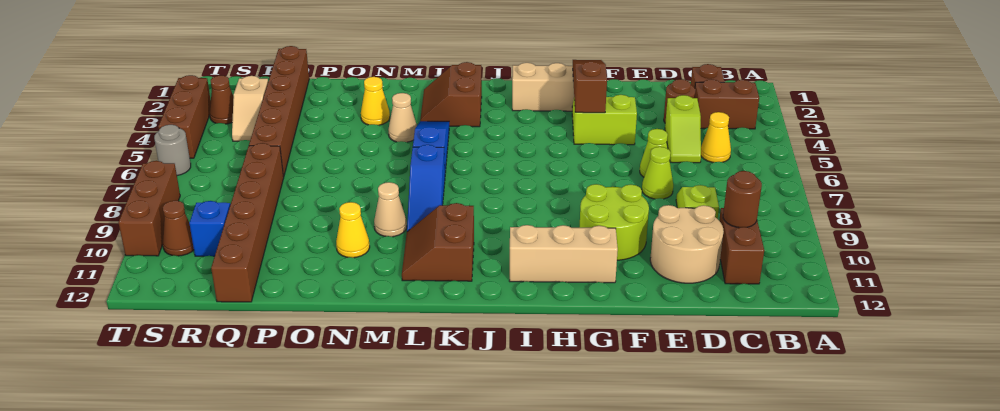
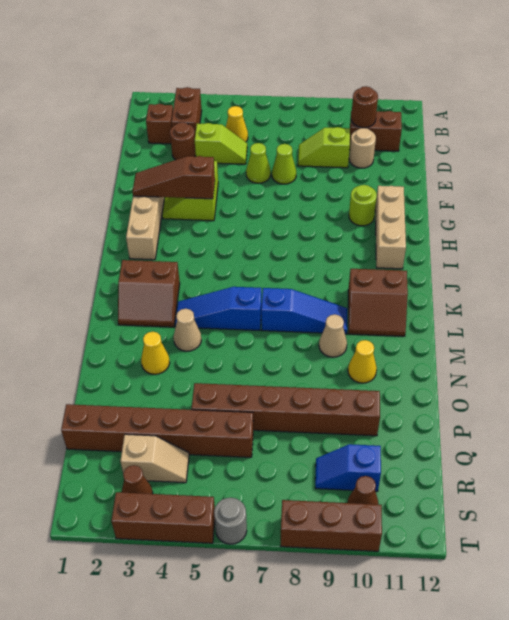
tan round brick D10:E11 level 1 -> tan round brick D10 level 1
lime round brick F9:G10 level 1 -> lime round brick G10 level 1
brown brick Q7:Q12 level 1 -> brown brick P5:P10 level 1

